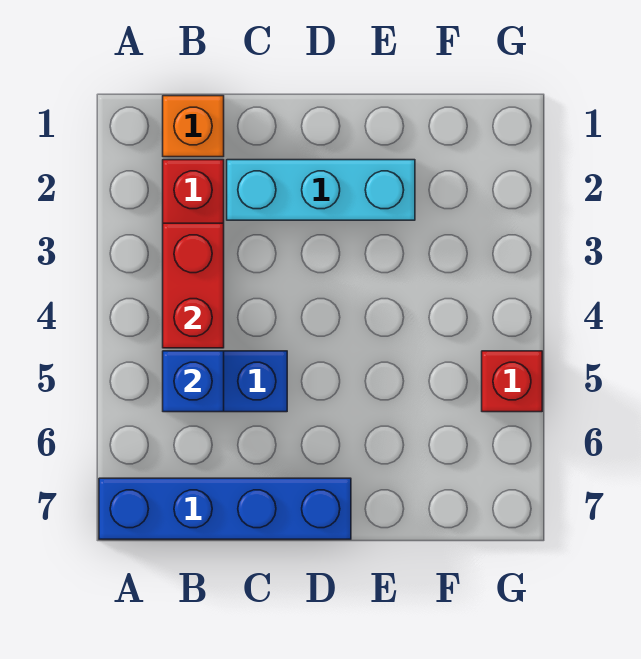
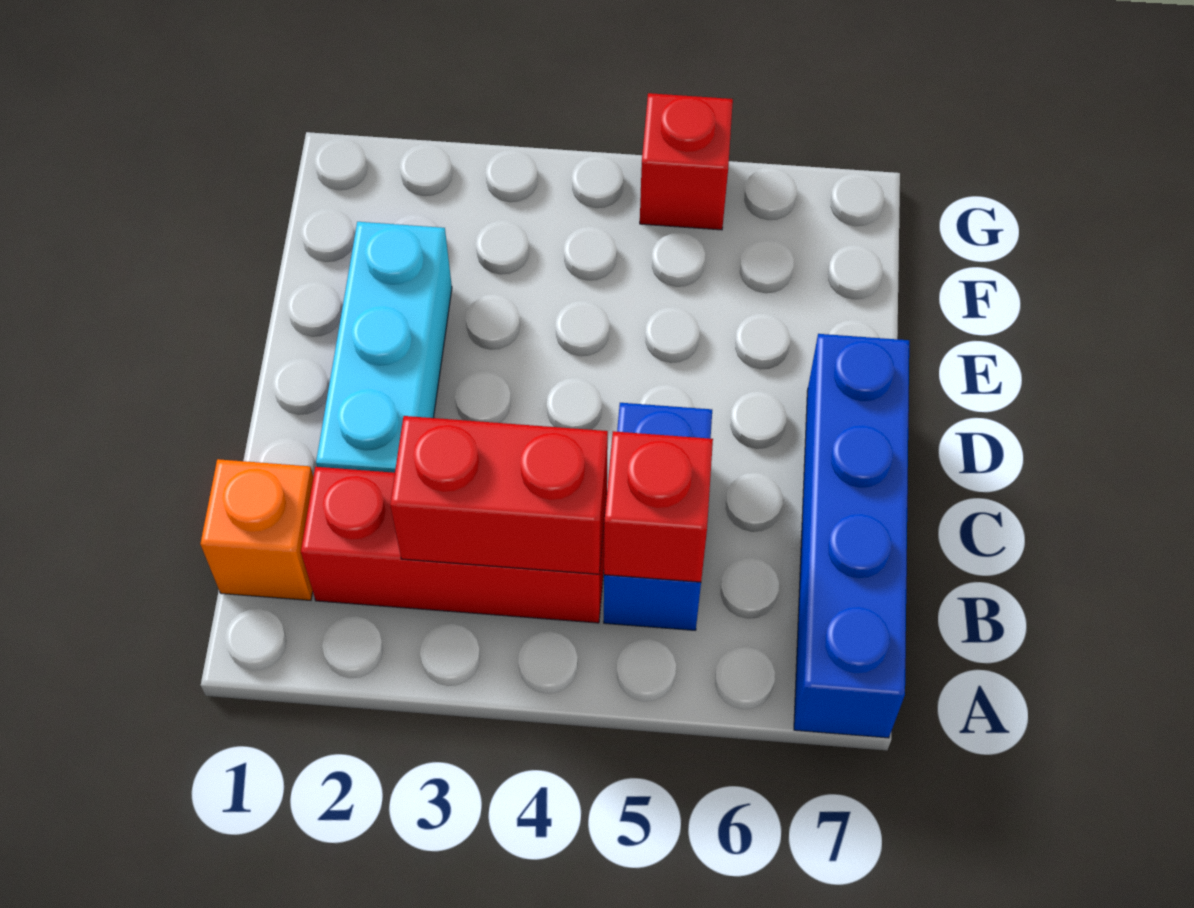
blue brick B5 level 2 -> red brick B5 level 2

